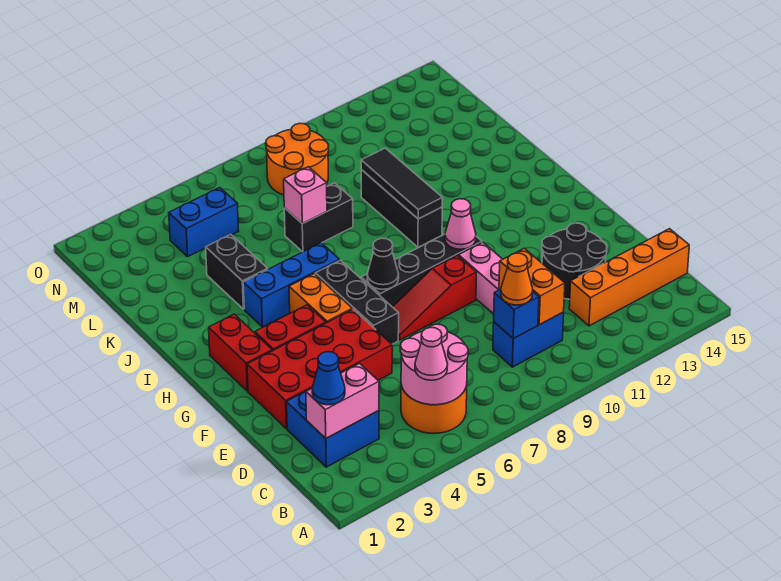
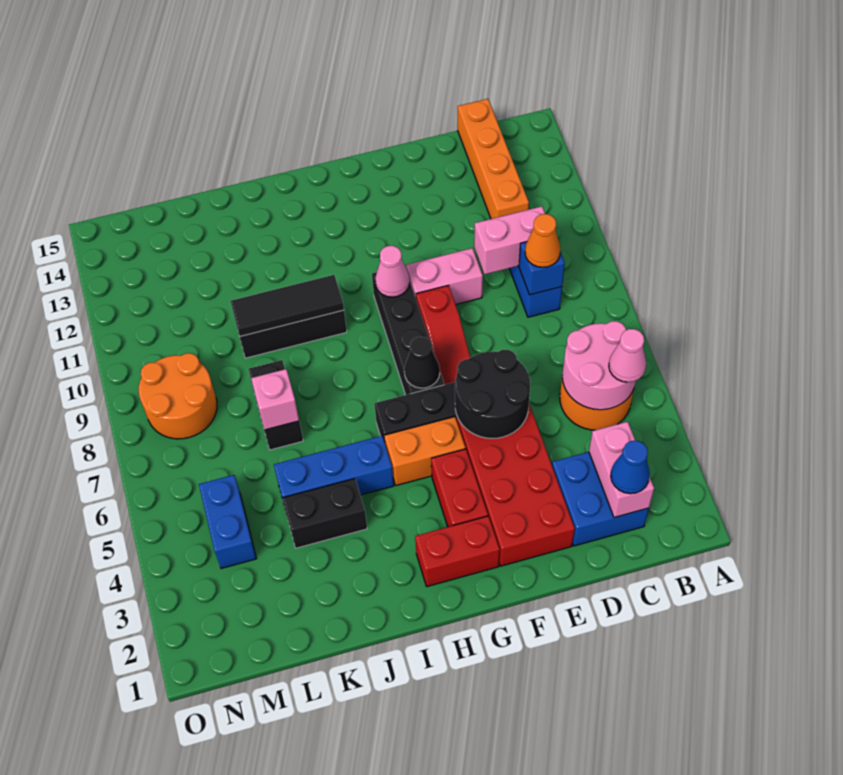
orange brick C10:D10 level 2 -> pink brick C10:D10 level 2
black round brick D12:E13 level 1 -> black round brick E5:F6 level 2
blue brick I4:I6 level 1 -> blue brick I5:K5 level 1

